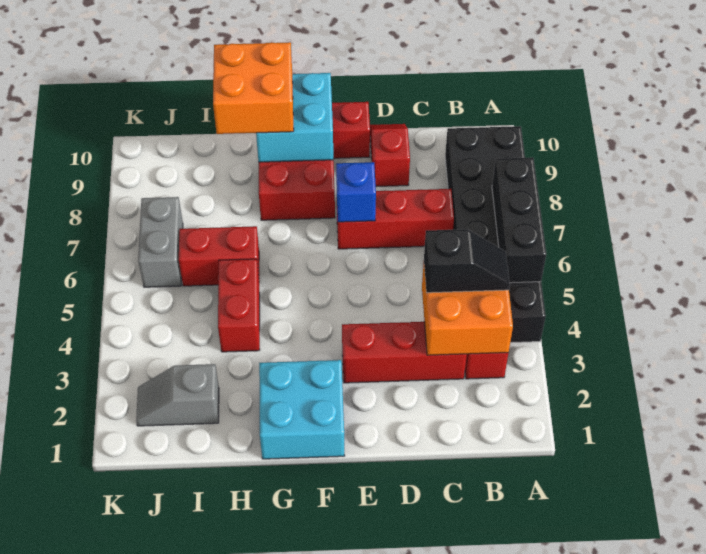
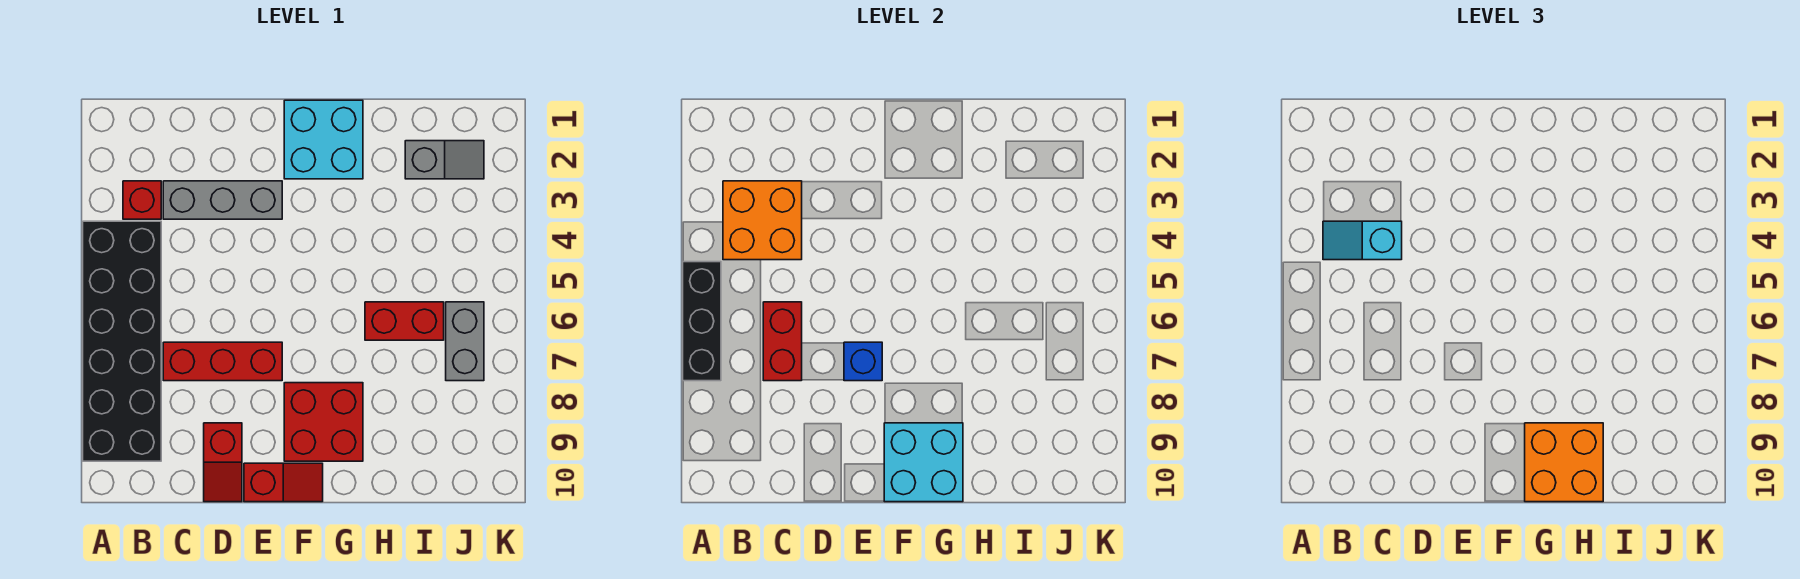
black slope B4:C4 level 3 top C -> cyan slope B4:C4 level 3 top C
red brick C3:E3 level 1 -> grey brick C3:E3 level 1
red brick H4:H5 level 1 -> red brick C6:C7 level 2

